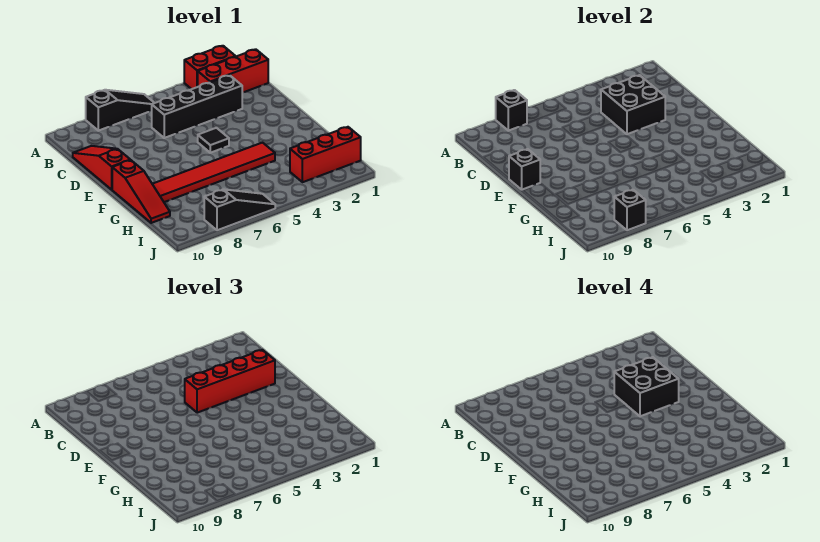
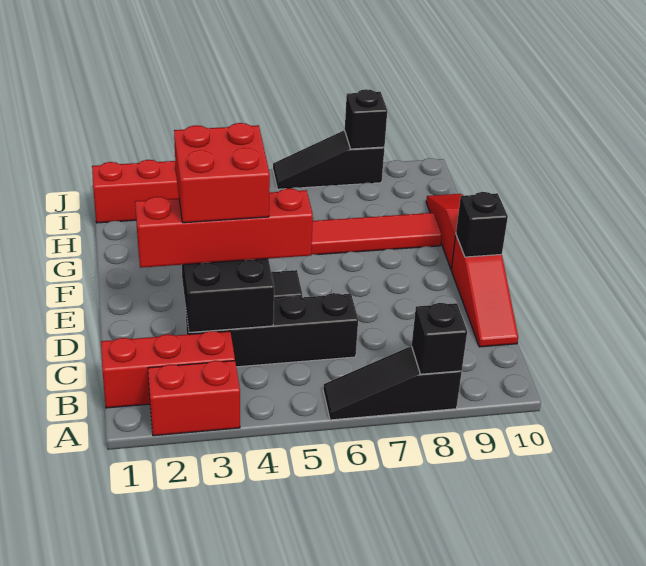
black brick D3:E4 level 4 -> red brick D3:E4 level 4

